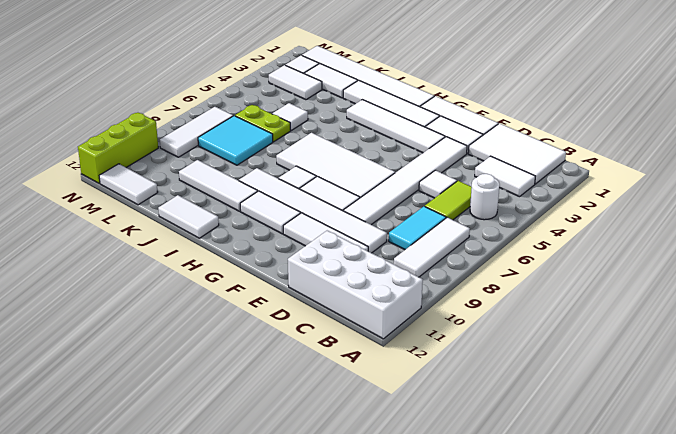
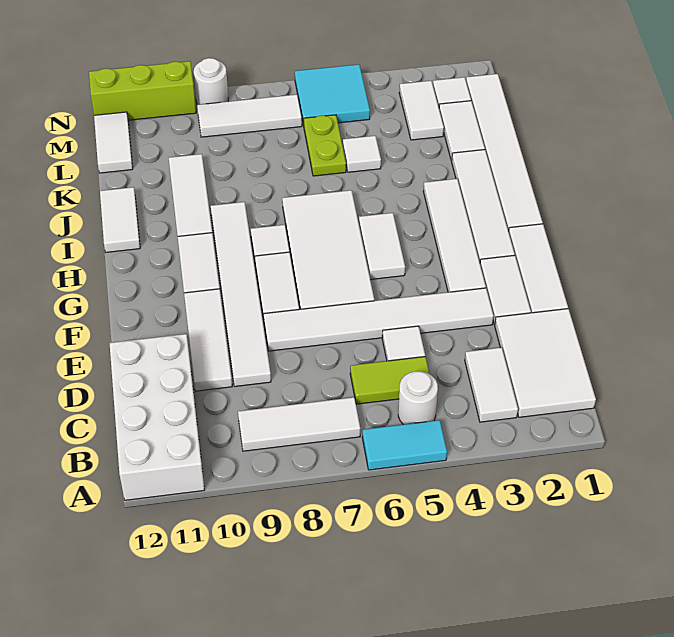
cyan tile C7:C8 level 1 -> cyan tile A5:A6 level 1
none -> white tile G5:H5 level 1
cyan tile K7:L8 level 1 -> cyan tile M5:N6 level 1
none -> white round brick N9 level 1

